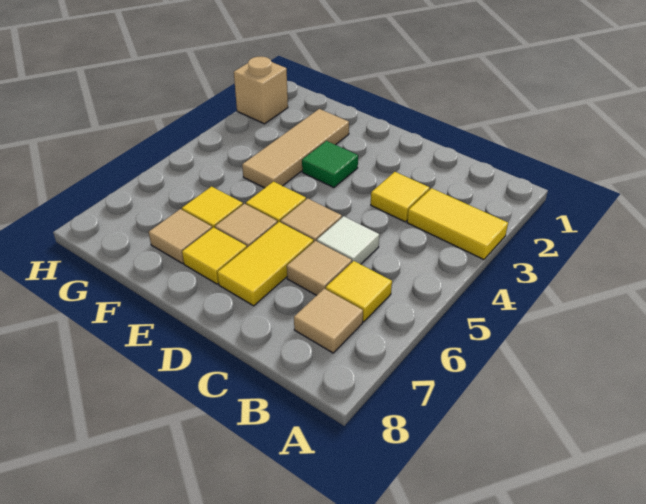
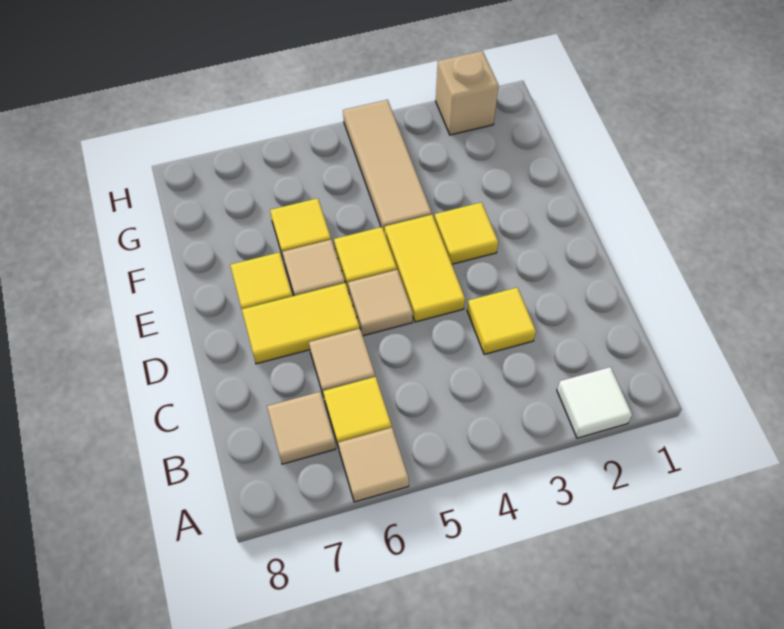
yellow tile A3:B3 level 1 -> yellow tile D4:E4 level 1
white tile C5 level 1 -> white tile A2 level 1
green tile E3 level 1 -> yellow tile E3 level 1
tan tile F2:F4 level 1 -> tan tile F4:H4 level 1
tan tile F7 level 1 -> tan tile A6 level 1

